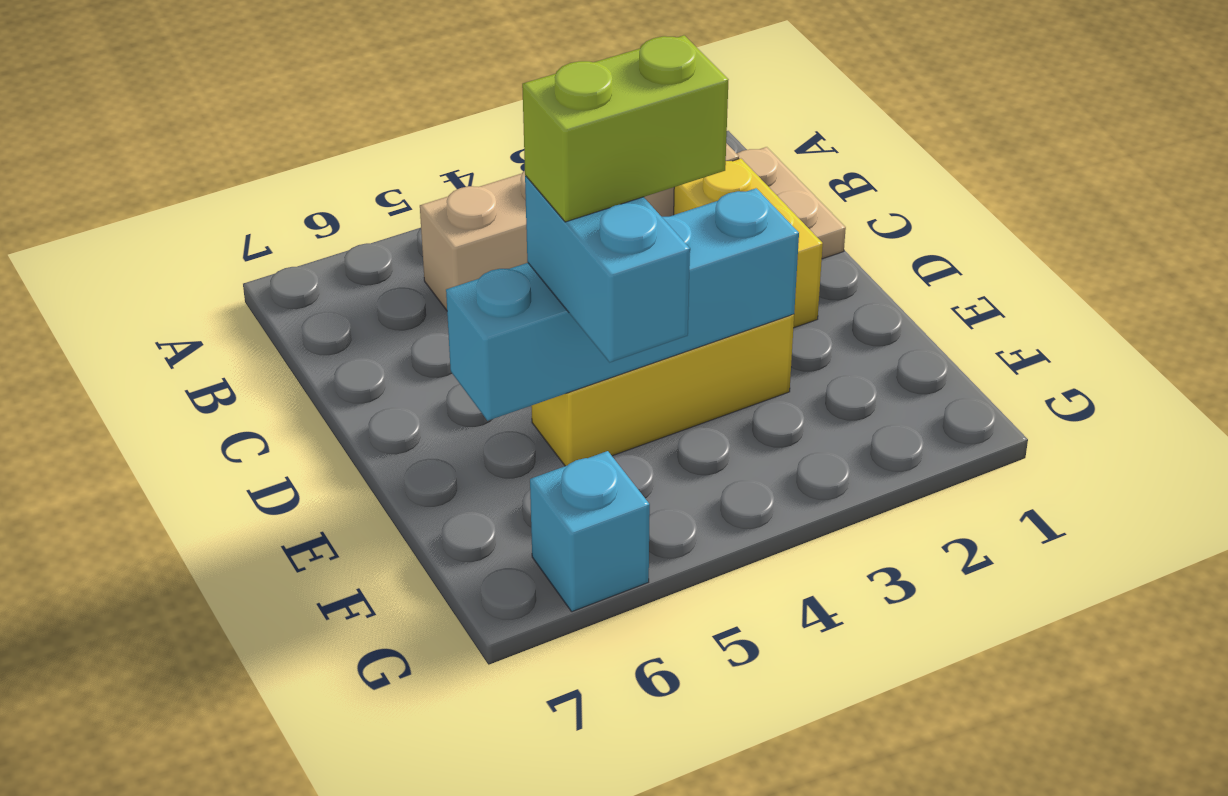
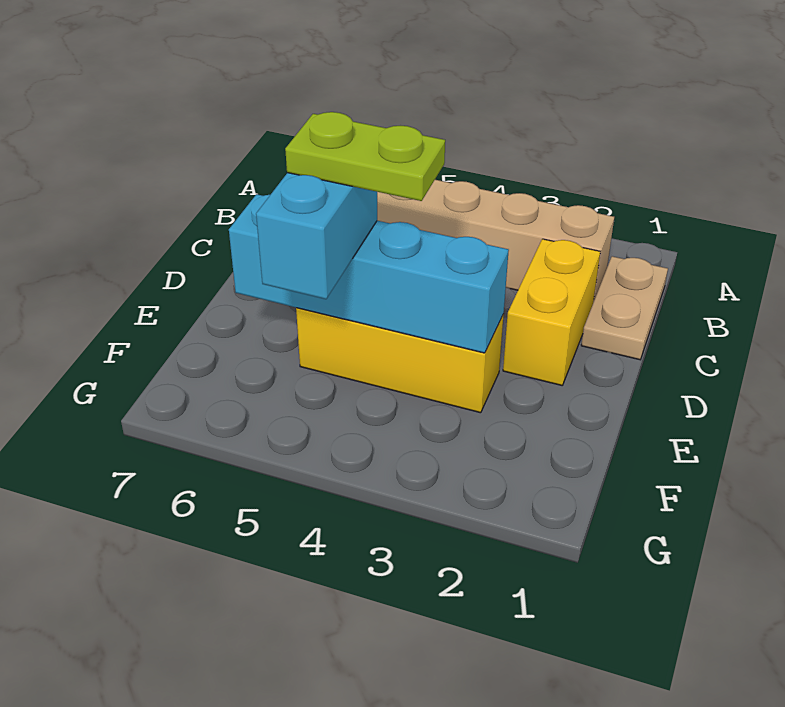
lime brick E4:E5 level 4 -> lime plate E4:E5 level 4
cyan brick G6 level 1 -> none

